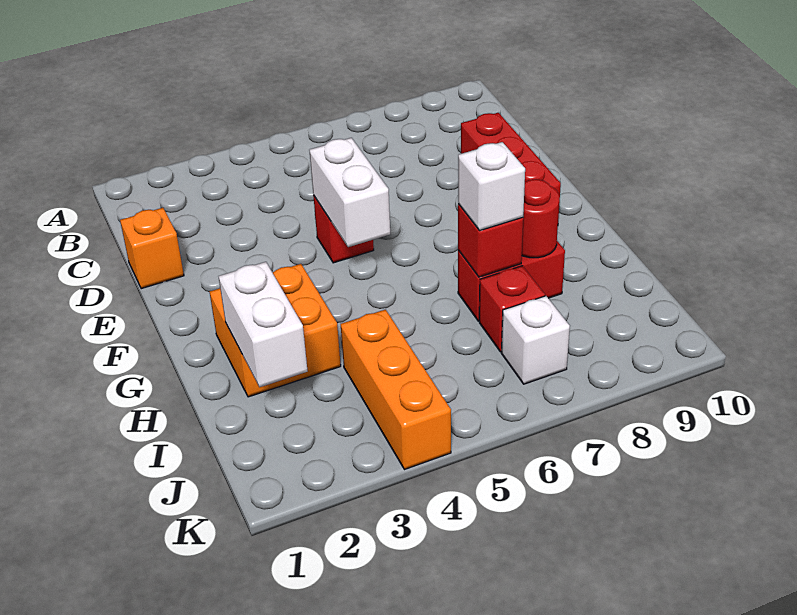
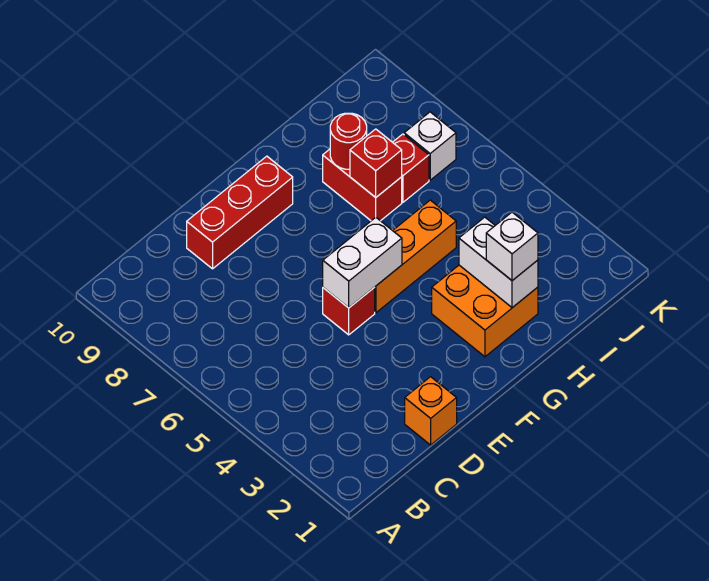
white brick H2:I2 level 2 -> white brick H2:H3 level 2
white brick H7 level 3 -> white brick H2 level 3
orange brick I4:K4 level 1 -> orange brick F5:H5 level 1

